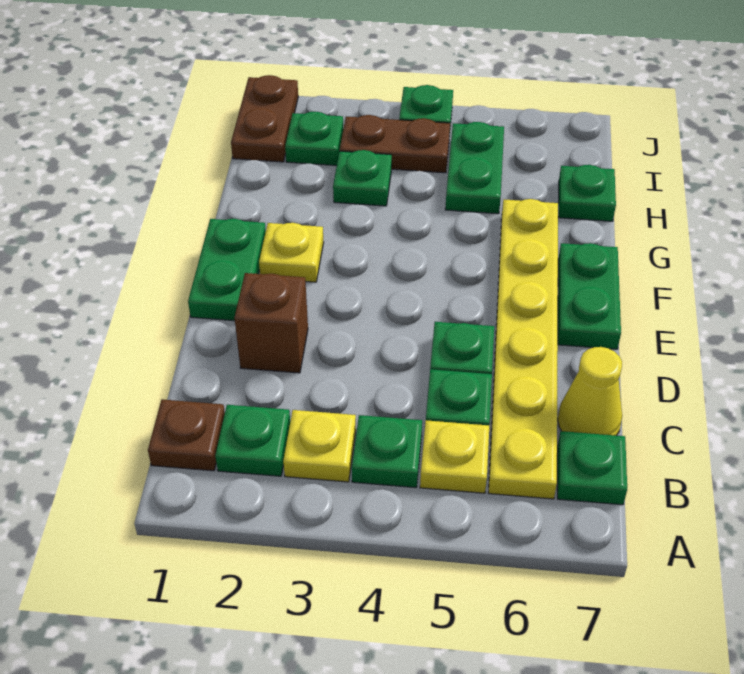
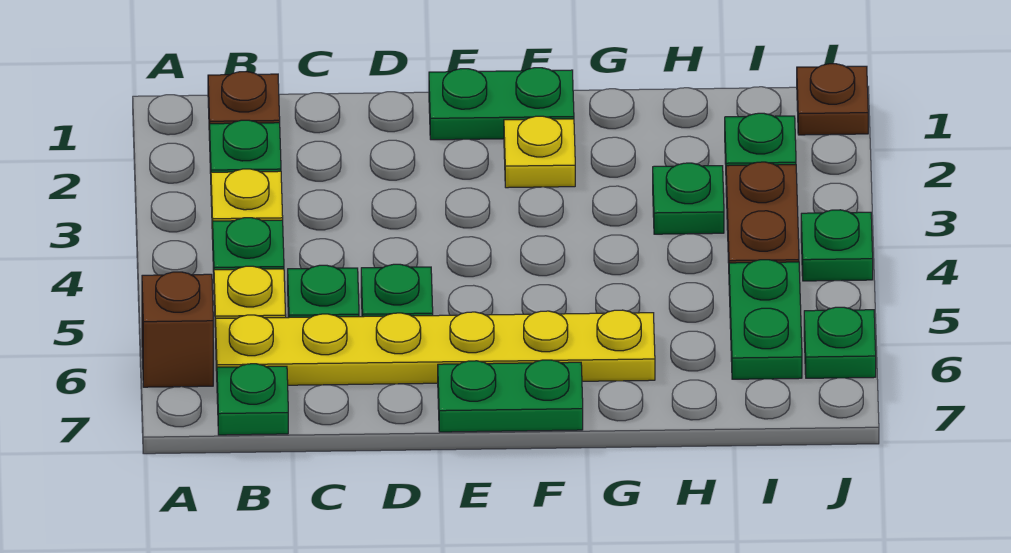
yellow cone C7 level 1 -> none
brown brick D2 level 1 -> brown brick A6 level 1
green plate H5:I5 level 1 -> green plate I5:I6 level 1
green plate H7 level 1 -> green plate J6 level 1
brown plate I1:J1 level 1 -> brown plate J1 level 1

